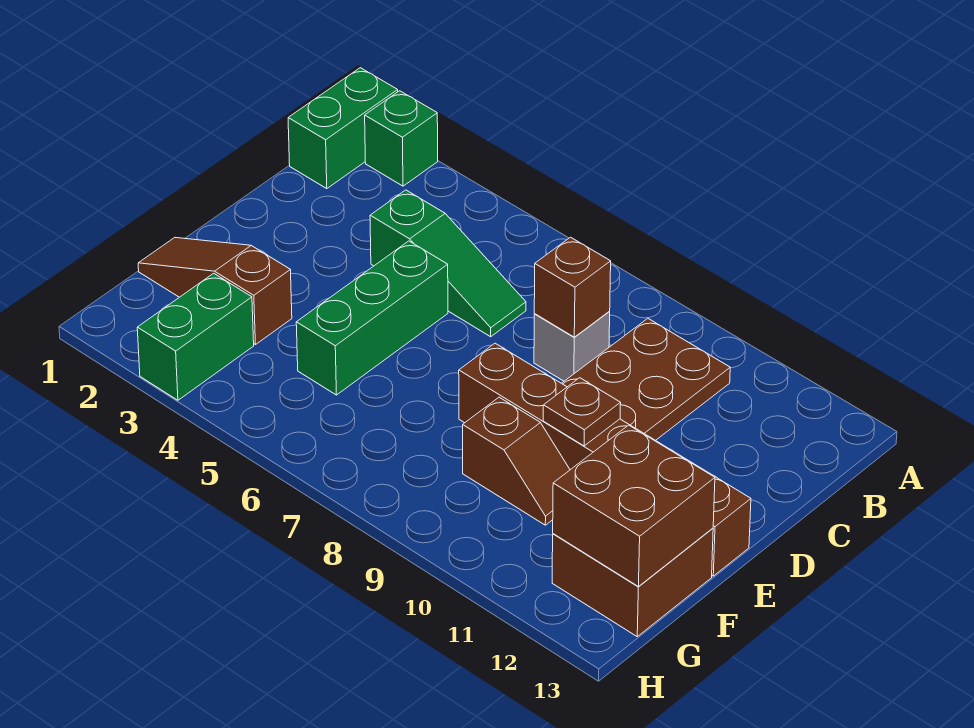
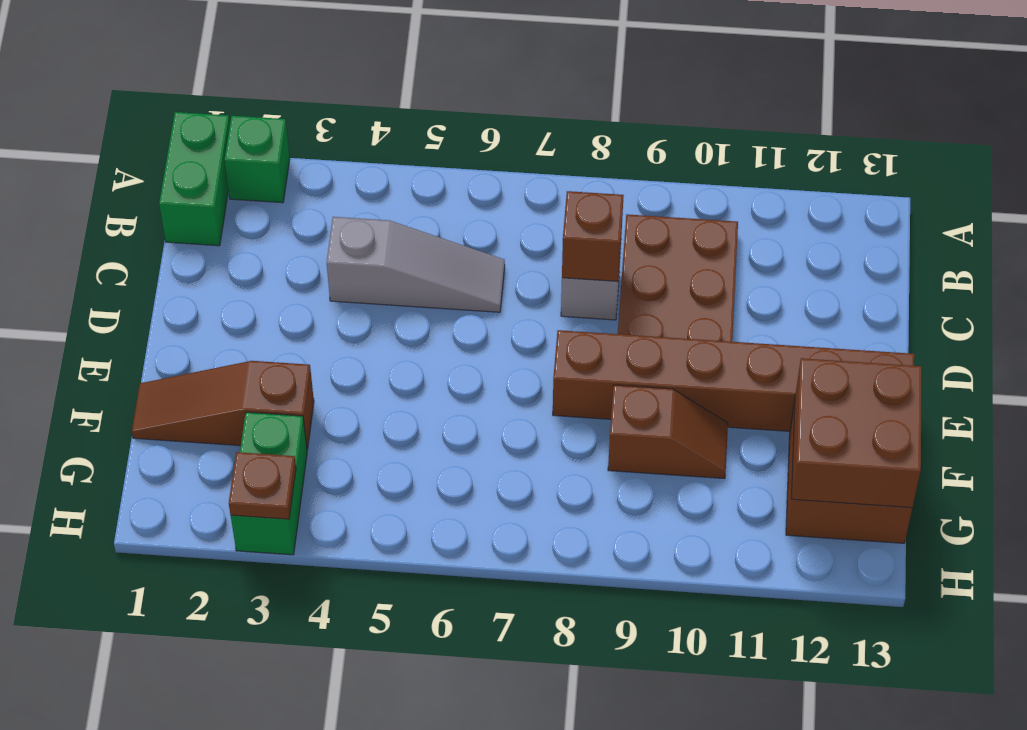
green slope C4:C6 level 1 top 4 -> grey slope C4:C6 level 1 top 4
green brick D5:F5 level 1 -> none
brown plate E10 level 2 -> brown plate H3 level 2

